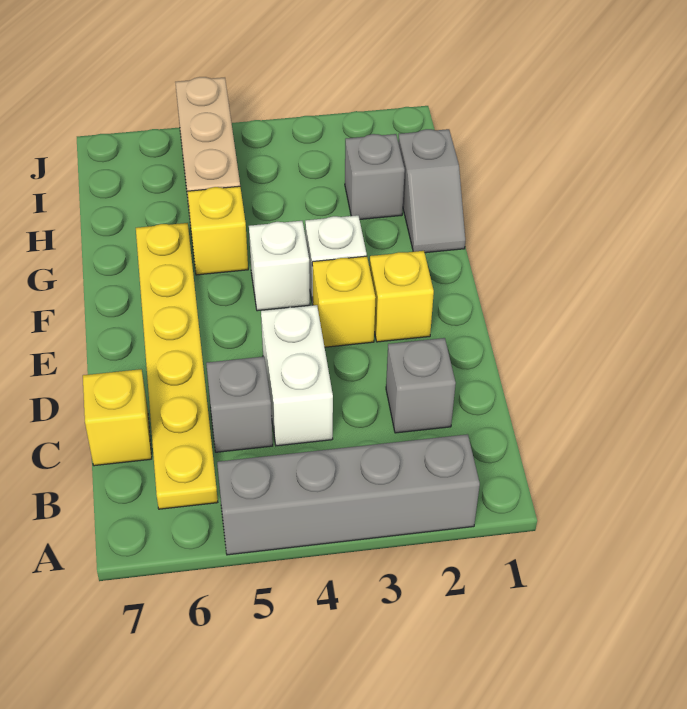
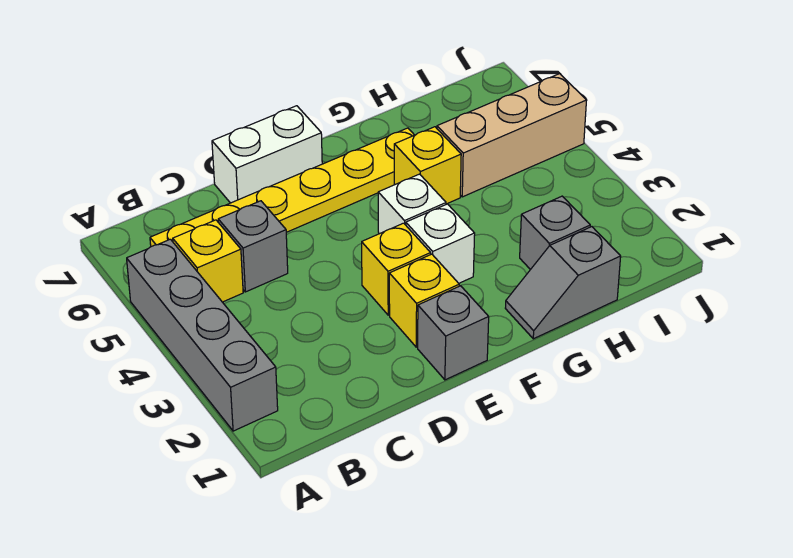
grey brick C2 level 1 -> grey brick E1 level 1
white brick C4:D4 level 1 -> white brick D7:E7 level 1
yellow brick C7 level 1 -> yellow brick B5 level 1

